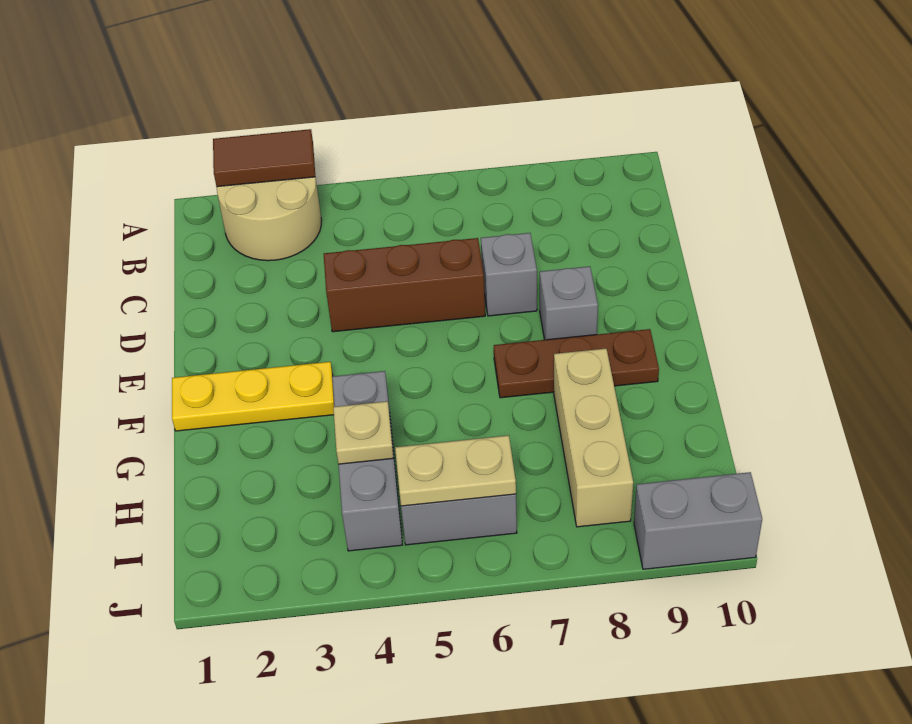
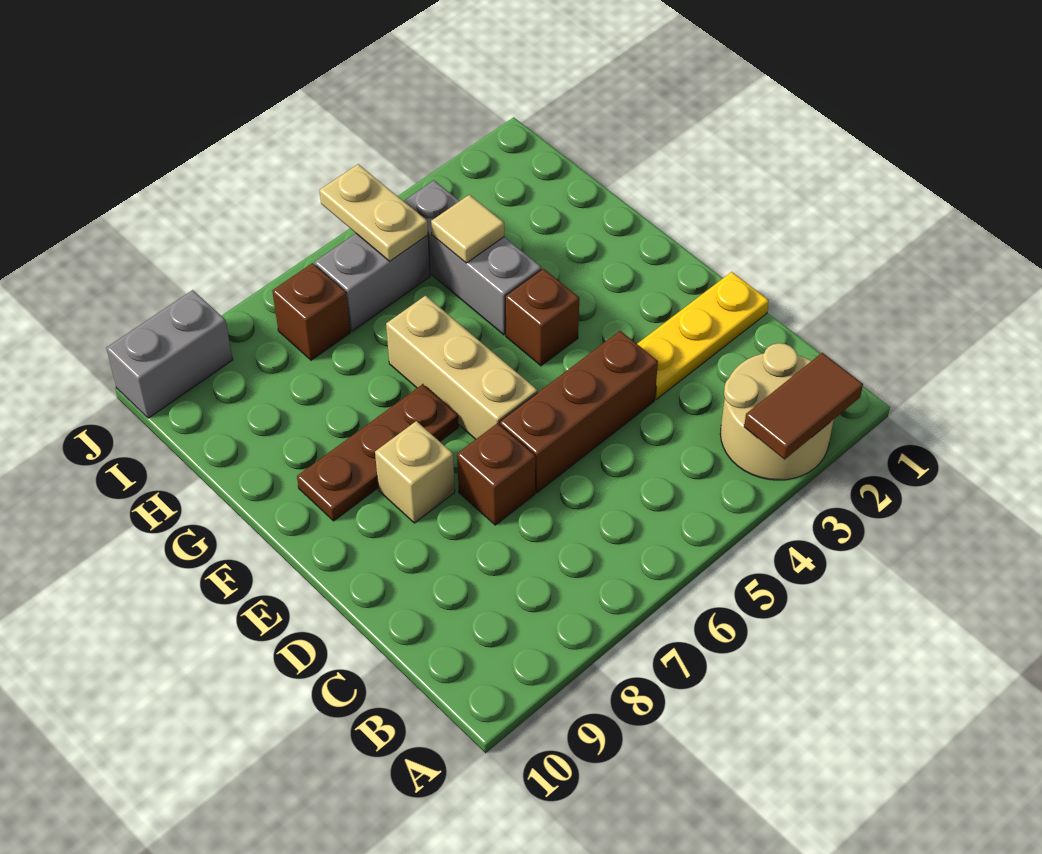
grey brick D7 level 1 -> brown brick D7 level 1
grey brick E8 level 1 -> tan brick E8 level 1
yellow plate F1:F3 level 1 -> yellow plate D1:D3 level 1
none -> brown brick F4 level 1
tan brick G8:I8 level 1 -> tan brick E6:G6 level 1
tan plate H4 level 2 -> tan tile H4 level 2
tan plate I5:I6 level 2 -> tan plate I5:J5 level 2
none -> brown brick I7 level 1

